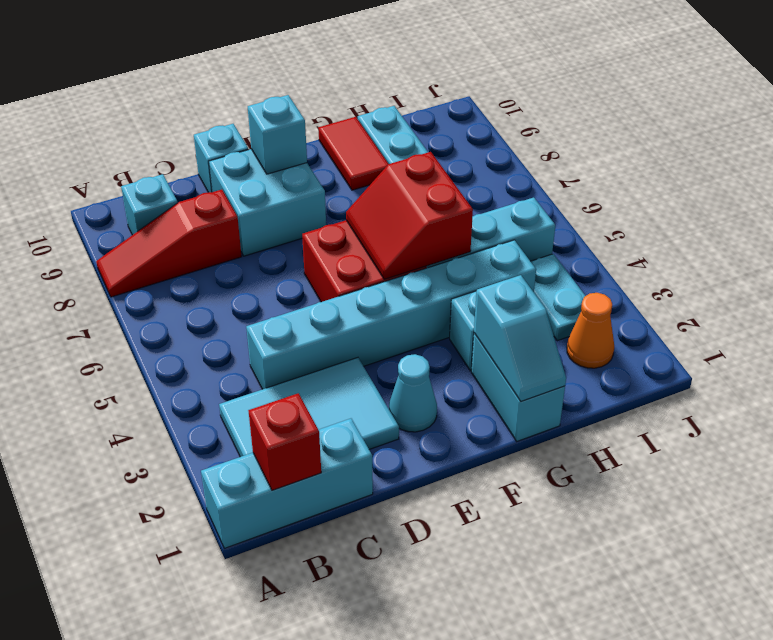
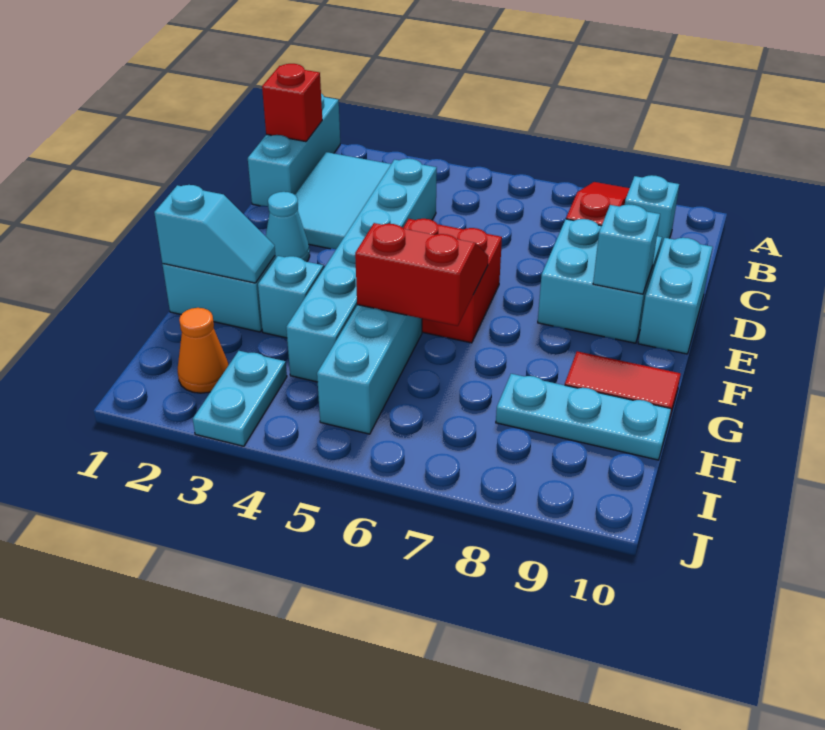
cyan brick D10 level 1 -> cyan brick D10:E10 level 1
cyan slope G1:G2 level 2 top 2 -> cyan slope G1:G2 level 2 top 1
cyan plate I3:I4 level 1 -> cyan plate I3:J3 level 1

